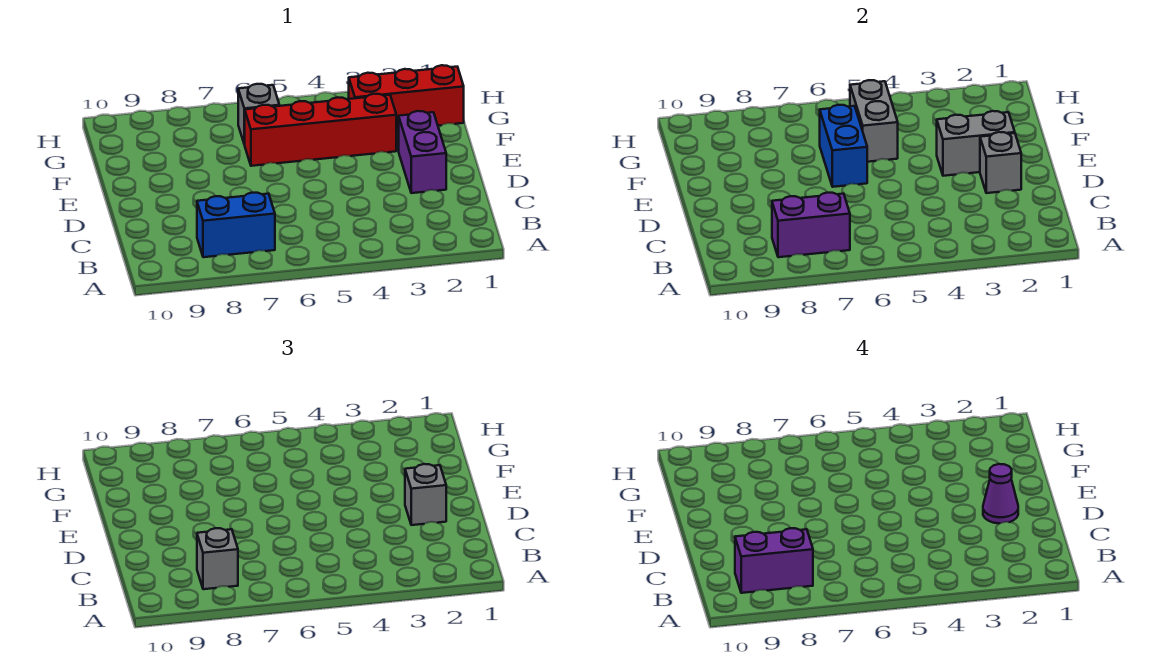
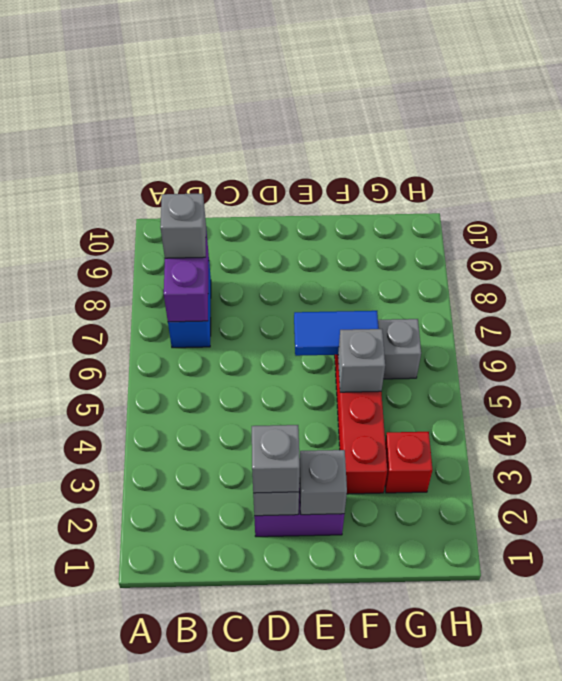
purple brick B8:B9 level 4 -> none
purple cone D2 level 4 -> none
grey brick E2:E3 level 2 -> grey brick E2 level 2
blue brick E6:F6 level 2 -> blue tile E6:F6 level 2
grey brick F5:G5 level 2 -> grey brick F5 level 2
red brick G1:G3 level 1 -> red brick G3 level 1

